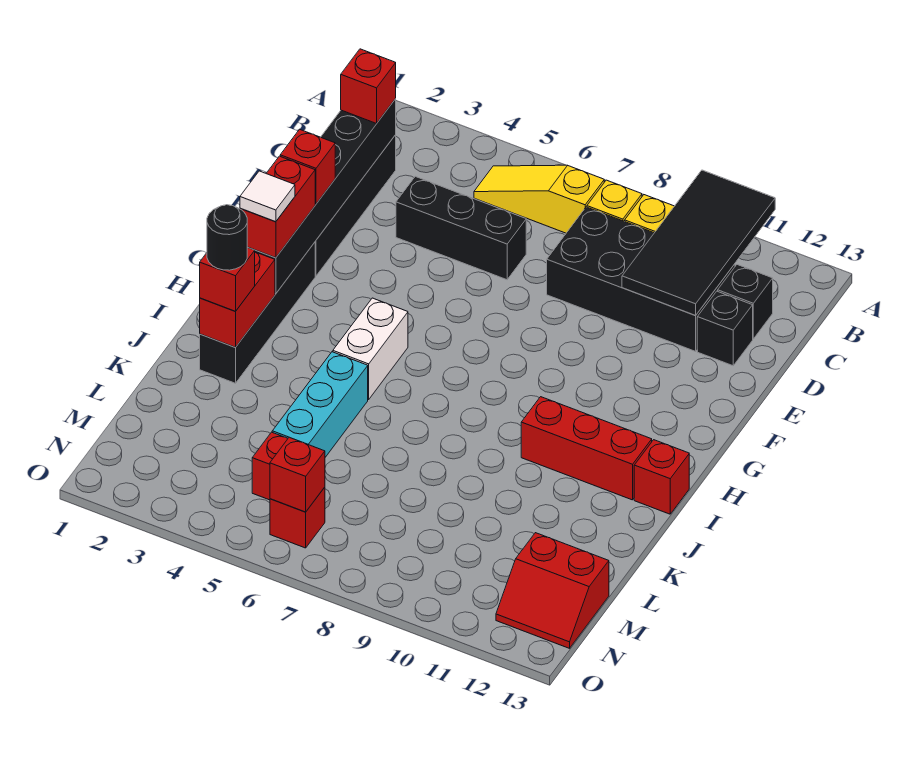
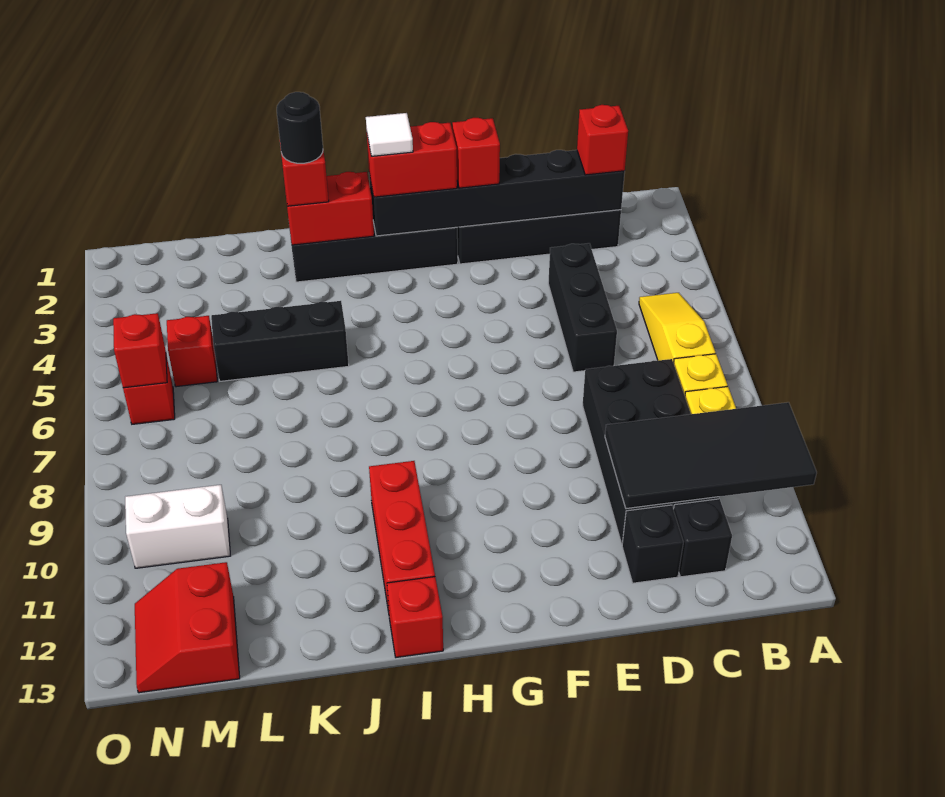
white brick H5:I5 level 1 -> white brick M10:N10 level 1
cyan brick J5:L5 level 1 -> black brick J5:L5 level 1

